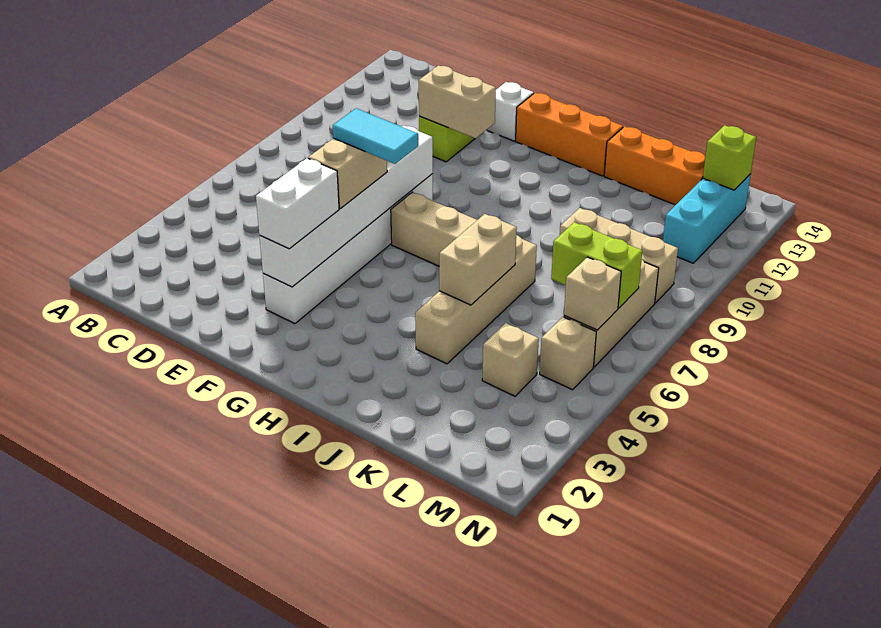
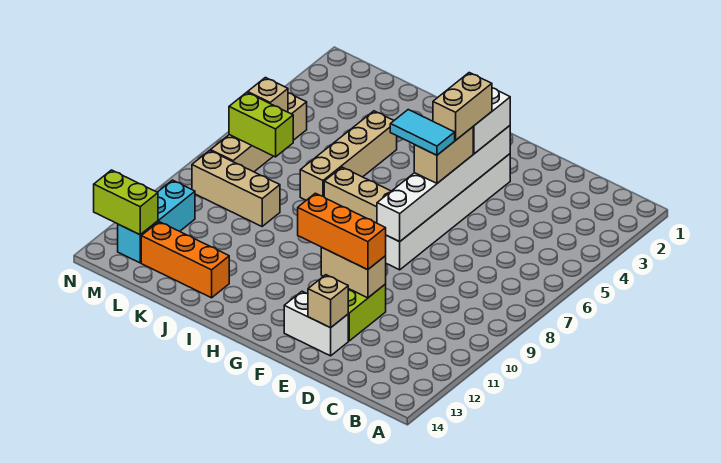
white brick F13 level 1 -> white brick E13:F13 level 1
orange brick G13:I13 level 1 -> orange brick E11:G11 level 3
tan brick J5:J6 level 2 -> tan brick F4:F5 level 4
tan brick L4 level 1 -> tan brick E13 level 2
lime brick M13 level 2 -> lime brick M13:N13 level 2

